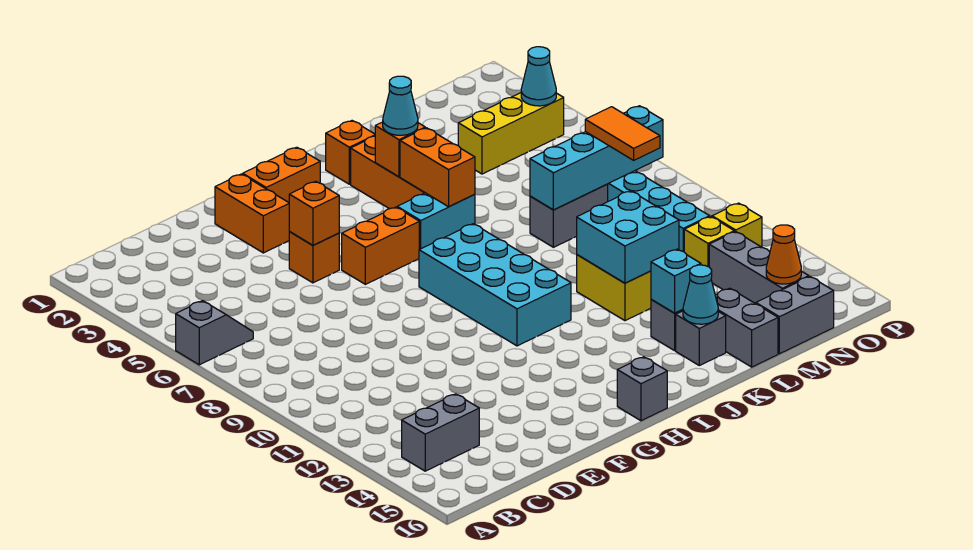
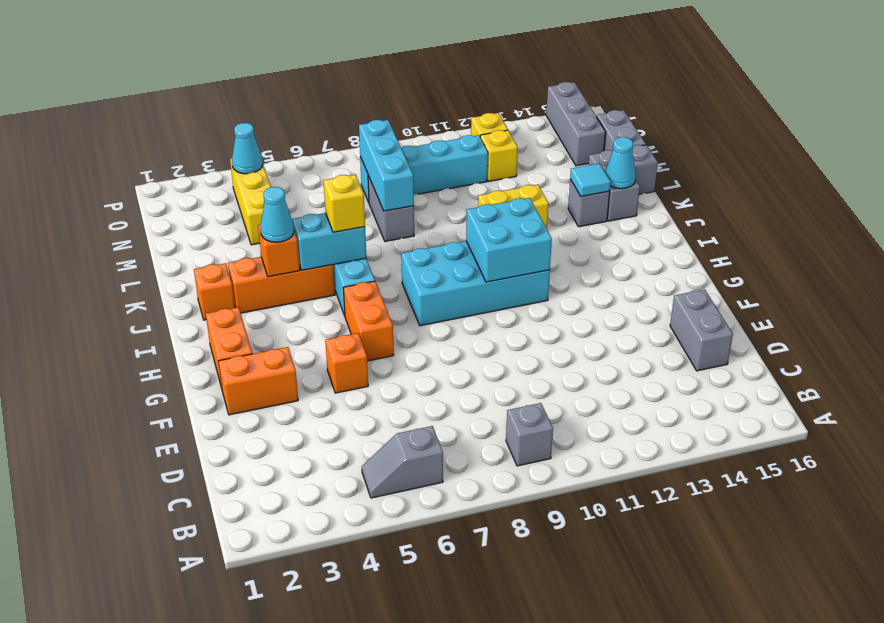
grey slope A6:B6 level 1 top A -> grey slope B5:B6 level 1 top 6
grey brick B14:C14 level 1 -> grey brick D15:E15 level 1
orange brick F5 level 2 -> none
grey brick H16 level 1 -> grey brick B9 level 1
orange brick J5:J6 level 2 -> cyan brick J5:J6 level 2
none -> yellow brick J6 level 3
cyan brick K11:L12 level 2 -> cyan brick H10:I11 level 2
cyan brick K14 level 2 -> cyan tile K14 level 2
cyan brick L8:O8 level 2 -> cyan brick L8:N8 level 2
orange tile N8:N9 level 3 -> none
grey brick N13:N15 level 1 -> grey brick N15:P15 level 1
orange cone N15 level 2 -> none

